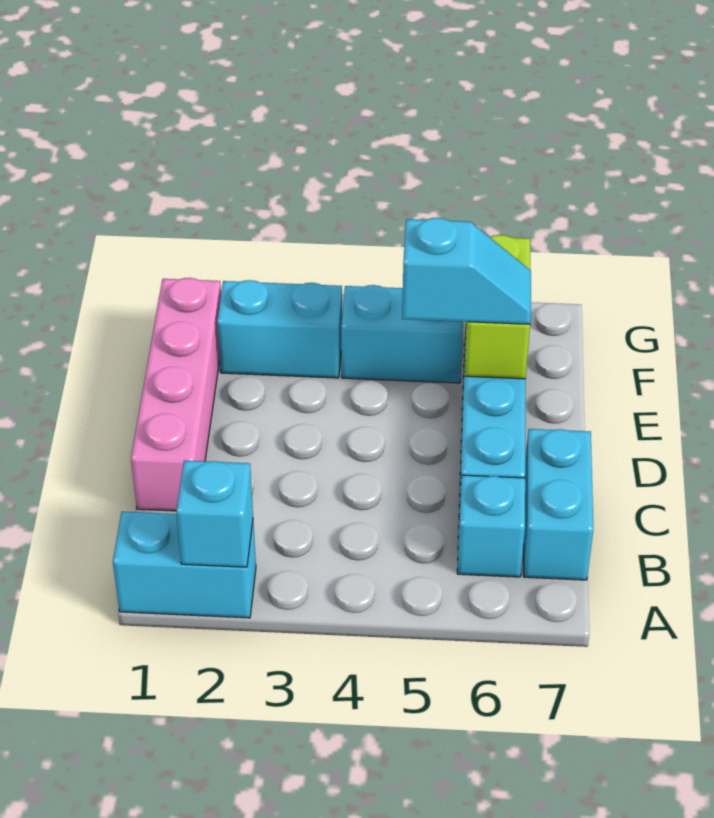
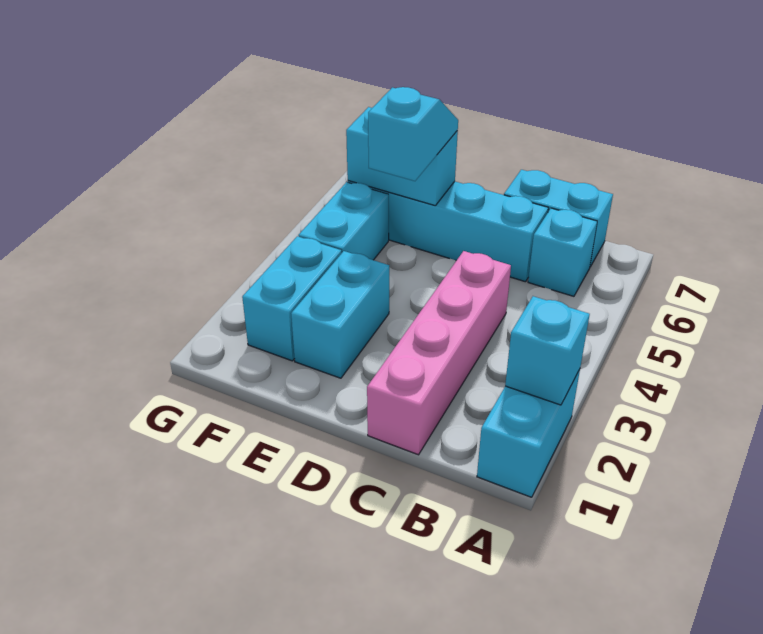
pink brick C1:F1 level 1 -> pink brick C1:C4 level 1
none -> cyan brick E2:E3 level 1
lime brick E6:F6 level 2 -> cyan brick E6:F6 level 2

